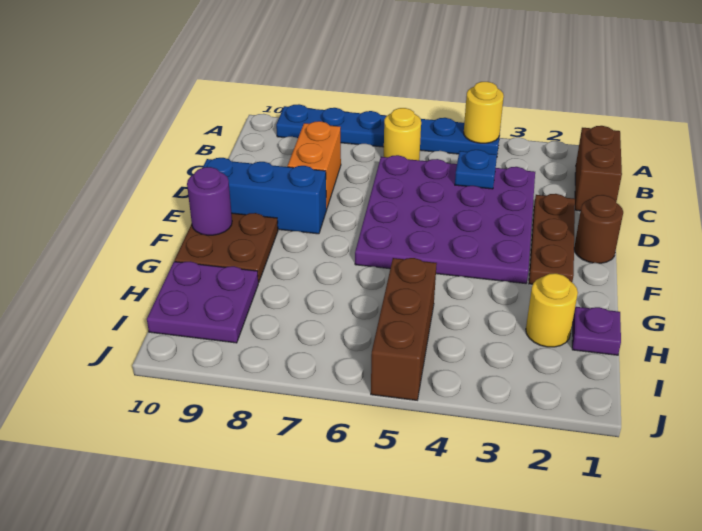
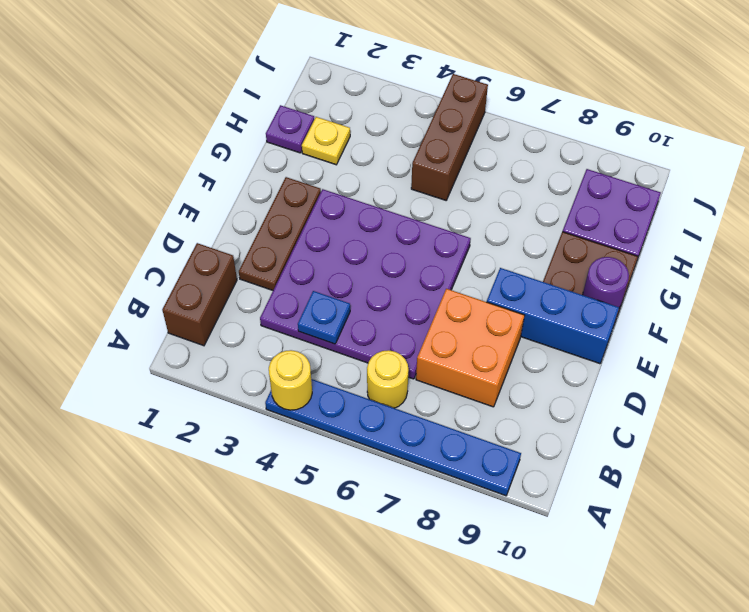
orange brick C8:D8 level 1 -> orange brick C7:D8 level 1
brown round brick E1 level 1 -> none
yellow round brick H2 level 1 -> yellow plate H2 level 1

